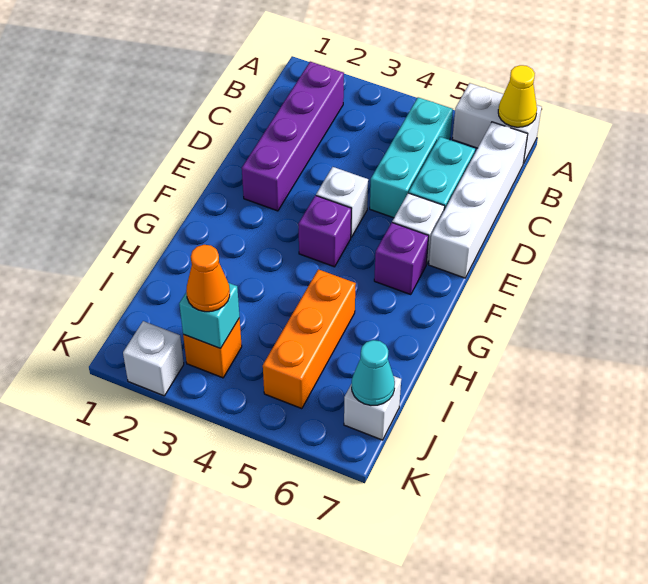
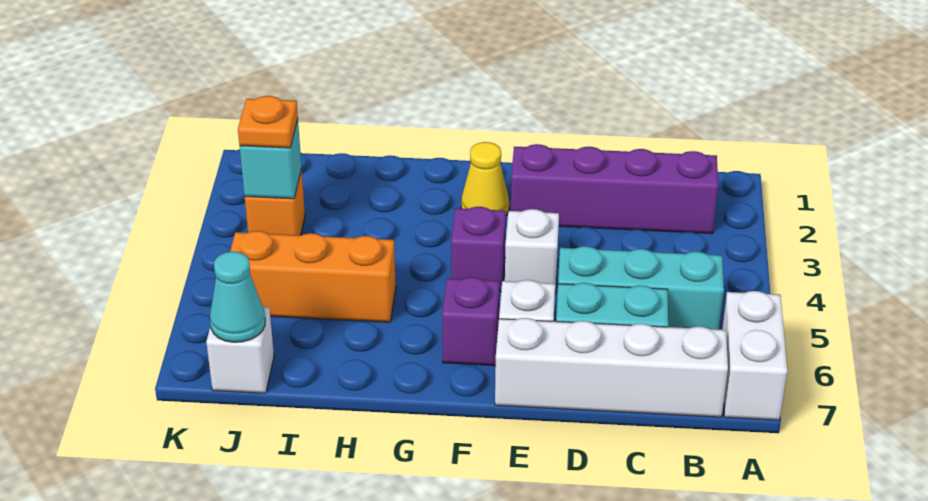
yellow cone A7 level 2 -> yellow cone F2 level 1
orange cone J3 level 3 -> orange plate J3 level 3
white brick K2 level 1 -> none

